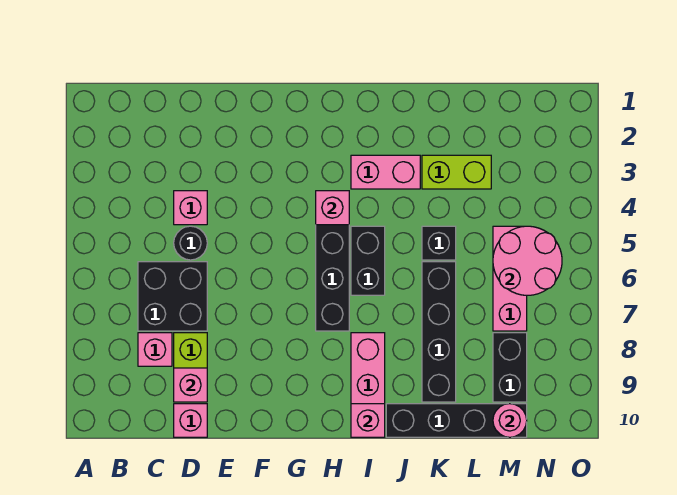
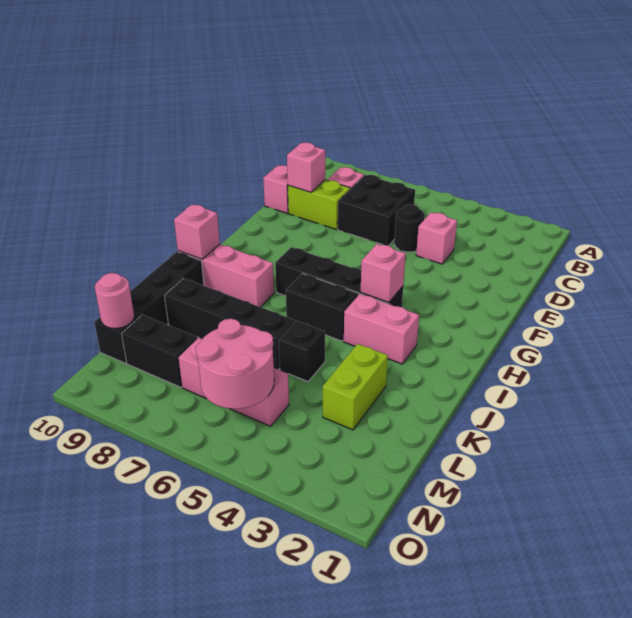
pink brick I3:J3 level 1 -> pink brick I3:I4 level 1

